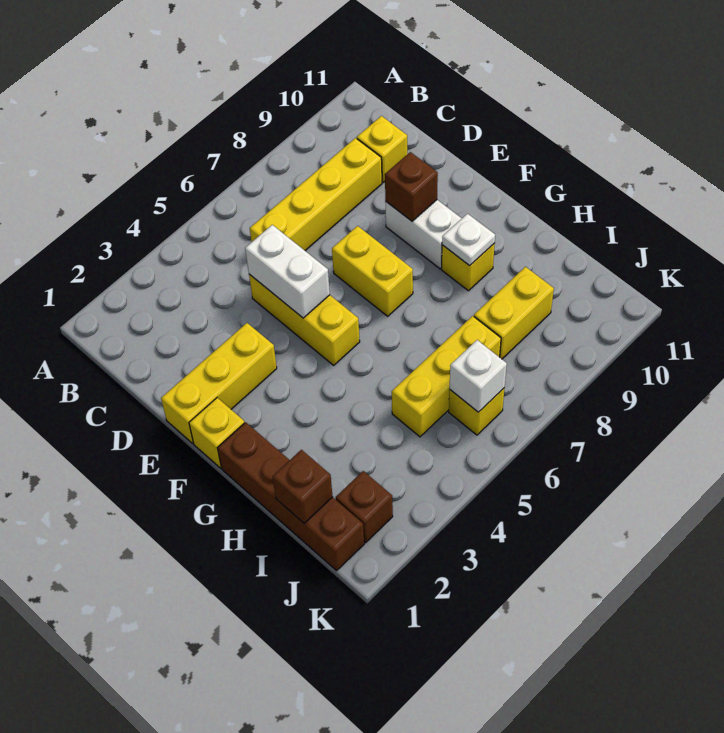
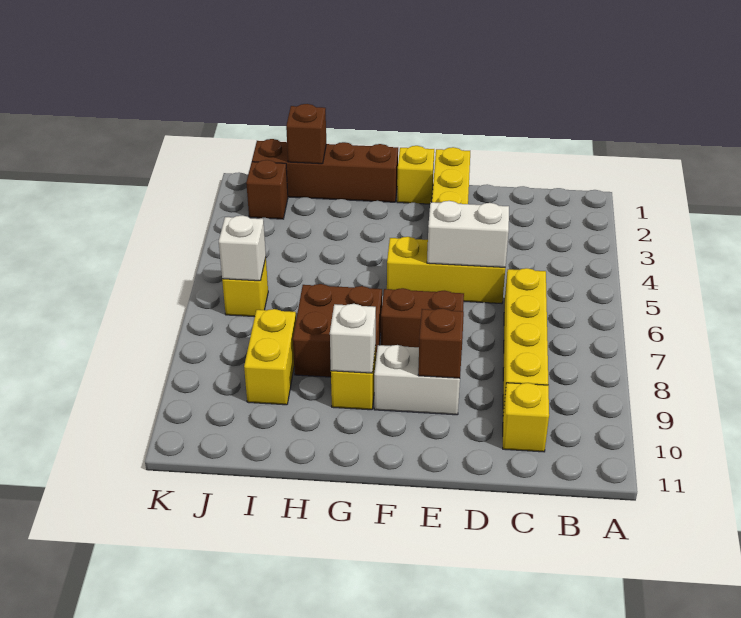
yellow brick E7:F7 level 1 -> brown brick E7:F7 level 1
none -> brown brick G7:H8 level 1
white plate G9 level 2 -> white brick G9 level 2
yellow brick I5:I7 level 1 -> none

